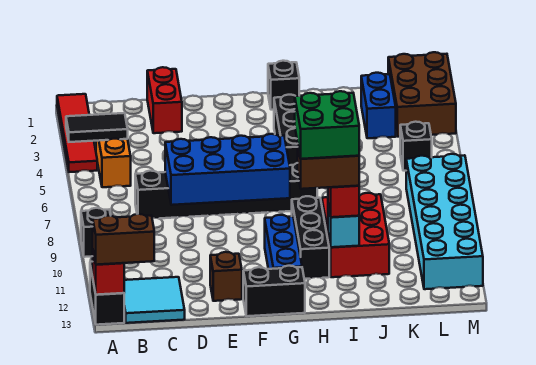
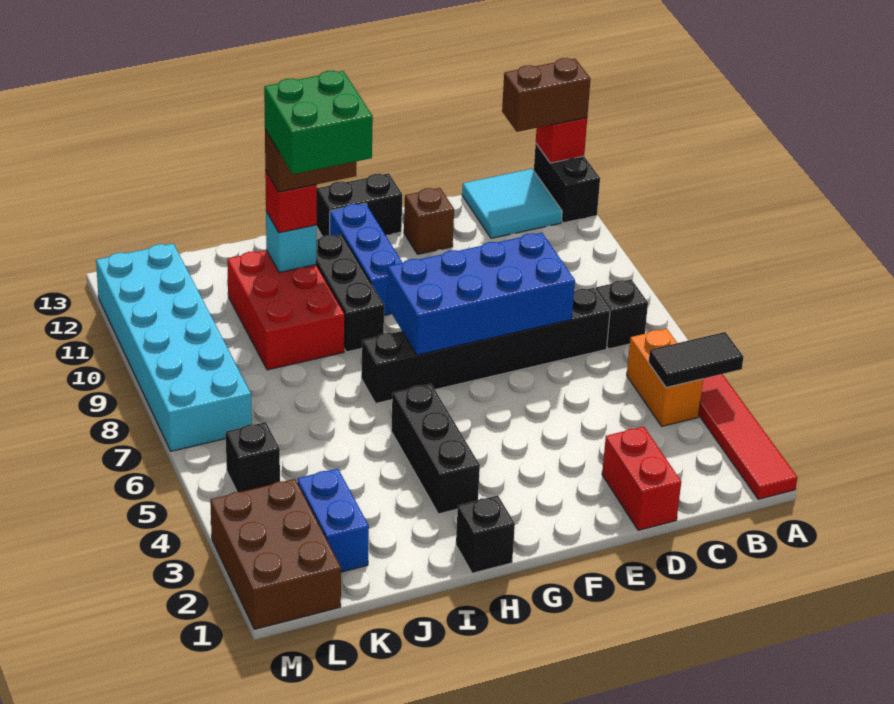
black brick A9 level 1 -> black brick B7 level 1

